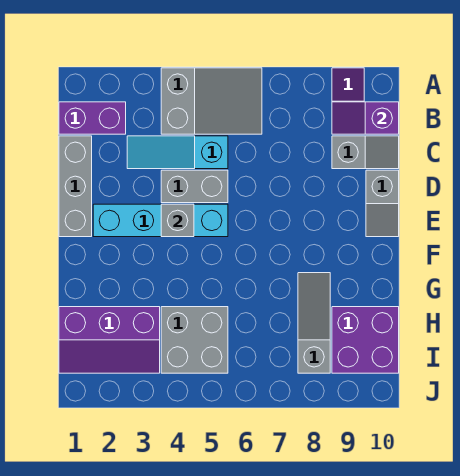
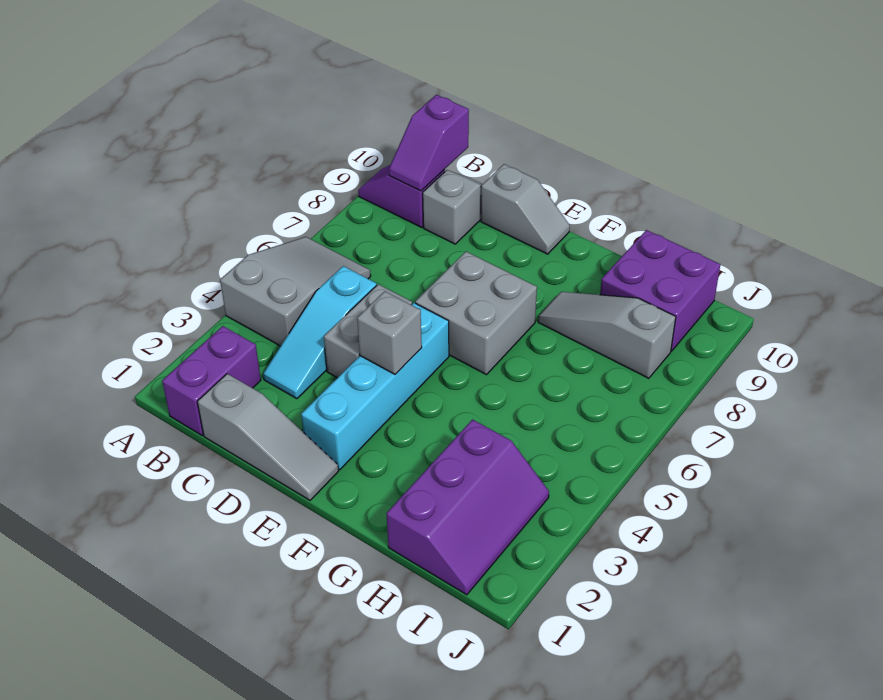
grey brick C1:E1 level 1 -> grey slope C1:E1 level 1 top C
grey brick H4:I5 level 1 -> grey brick E6:F7 level 1

